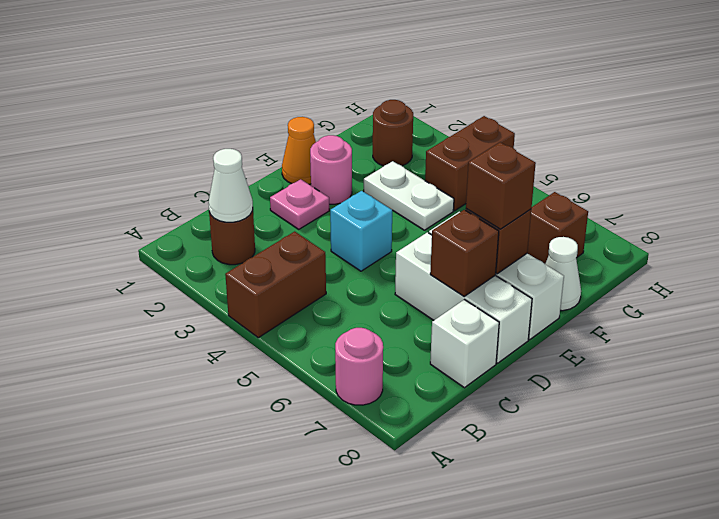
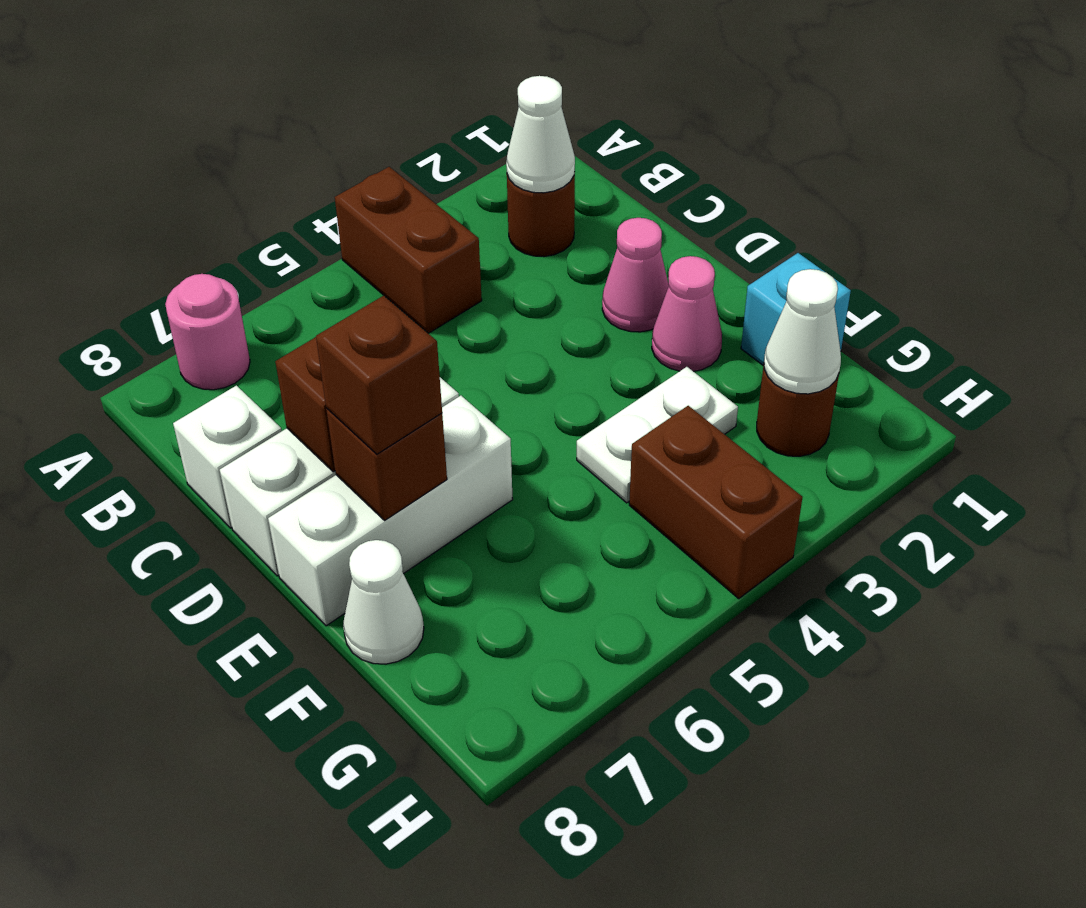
pink plate D2 level 1 -> pink cone D2 level 1
cyan brick D4 level 1 -> cyan brick F1 level 1
orange cone E1 level 1 -> none
pink round brick E2 level 1 -> pink cone E2 level 1
none -> white cone G2 level 2
brown brick G7 level 1 -> none

